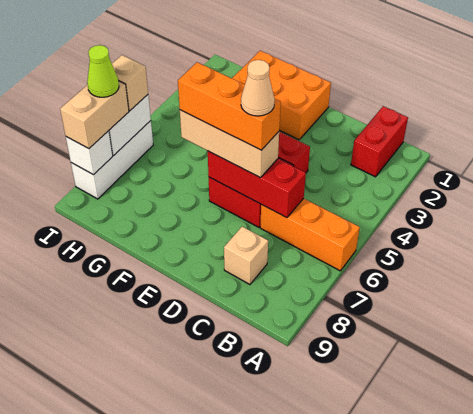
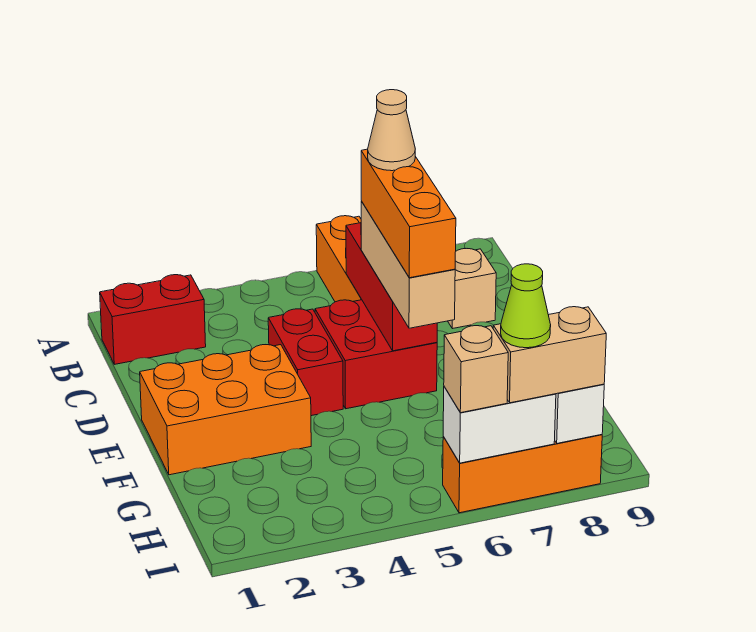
orange brick E1:G2 level 1 -> orange brick E1:F3 level 1
white brick I6:I8 level 1 -> orange brick I6:I8 level 1

